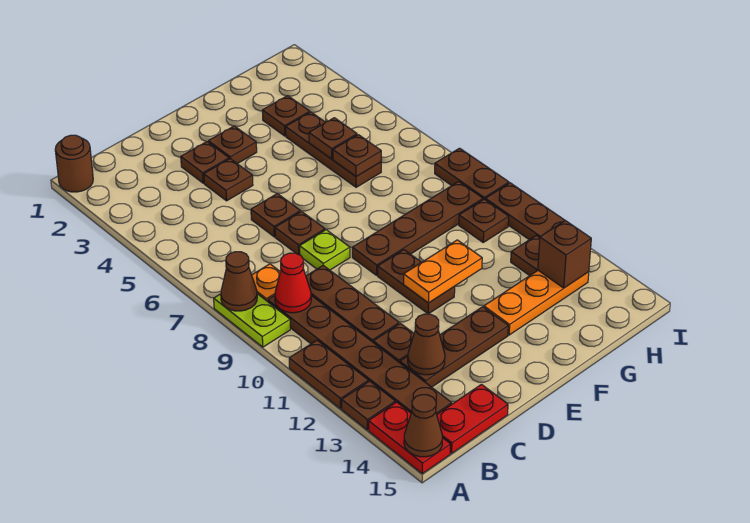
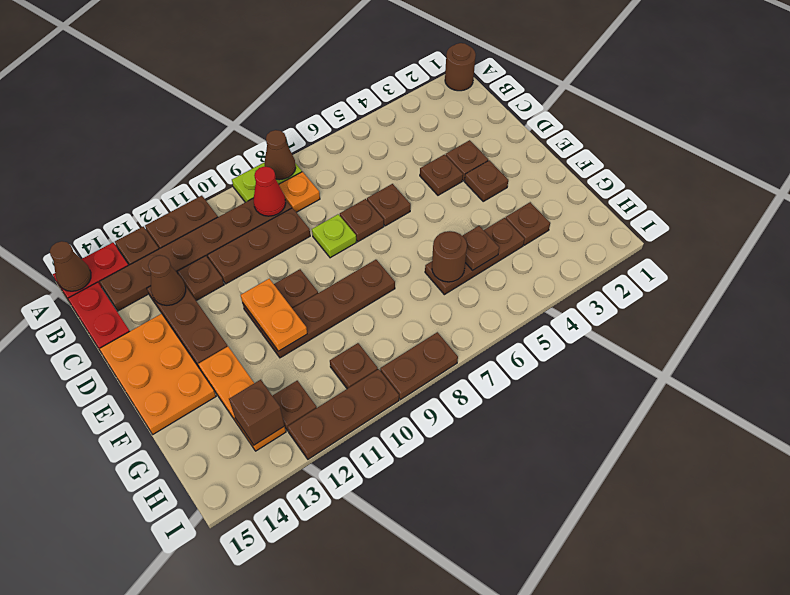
none -> orange plate D14:F15 level 1
brown plate E9:H9 level 1 -> brown plate F8:F11 level 1
brown plate G6 level 2 -> brown round brick G6 level 2

